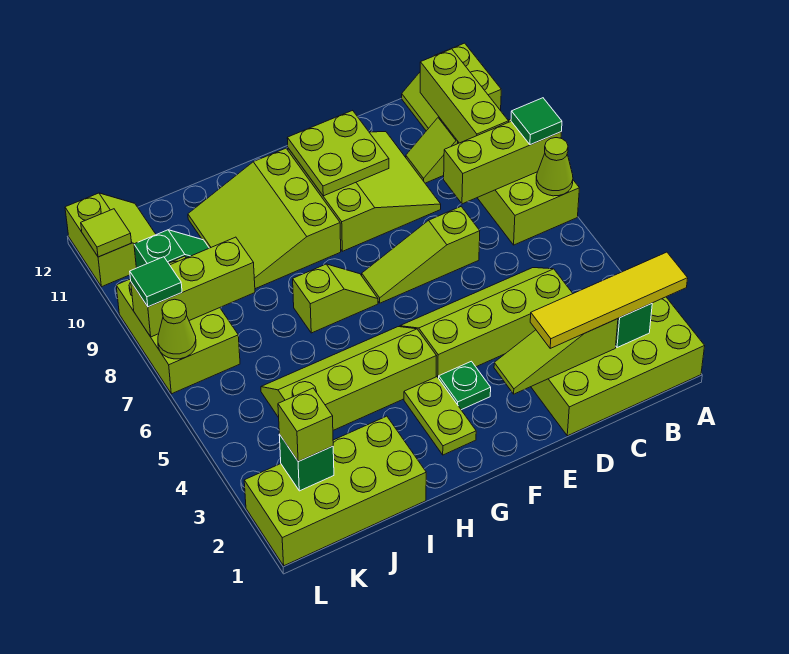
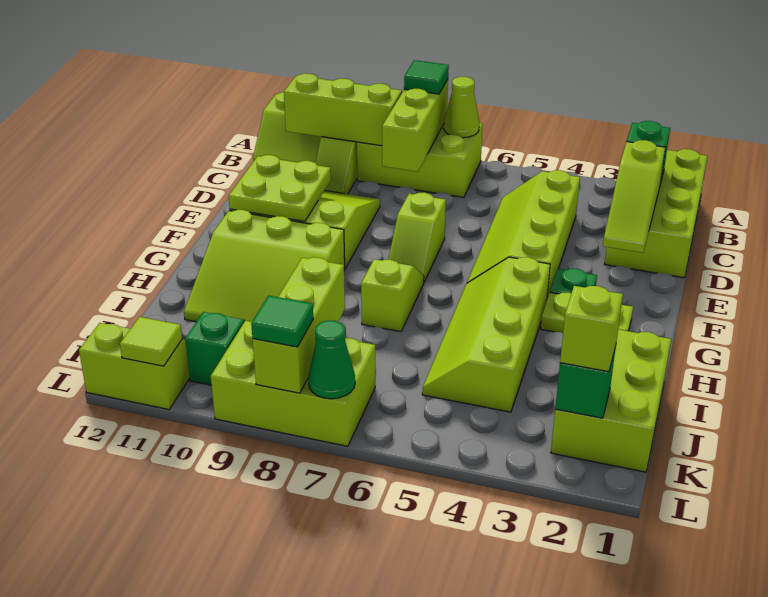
yellow tile A2:D2 level 3 -> none
lime slope D7:F7 level 1 top D -> lime slope E7:F7 level 1 top E
lime brick I1:L2 level 1 -> lime brick I1:K2 level 1
lime cone L7 level 2 -> green cone L7 level 2

